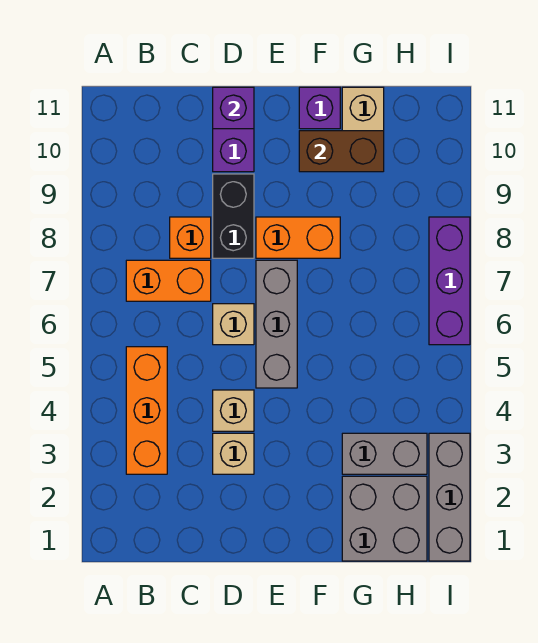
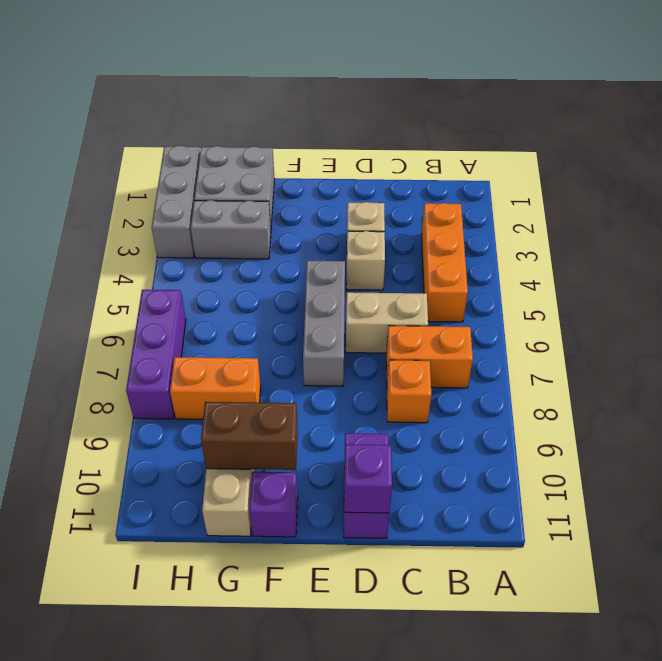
tan brick D6 level 1 -> tan brick C6:D6 level 1
black brick D8:D9 level 1 -> none
orange brick E8:F8 level 1 -> orange brick G8:H8 level 1

